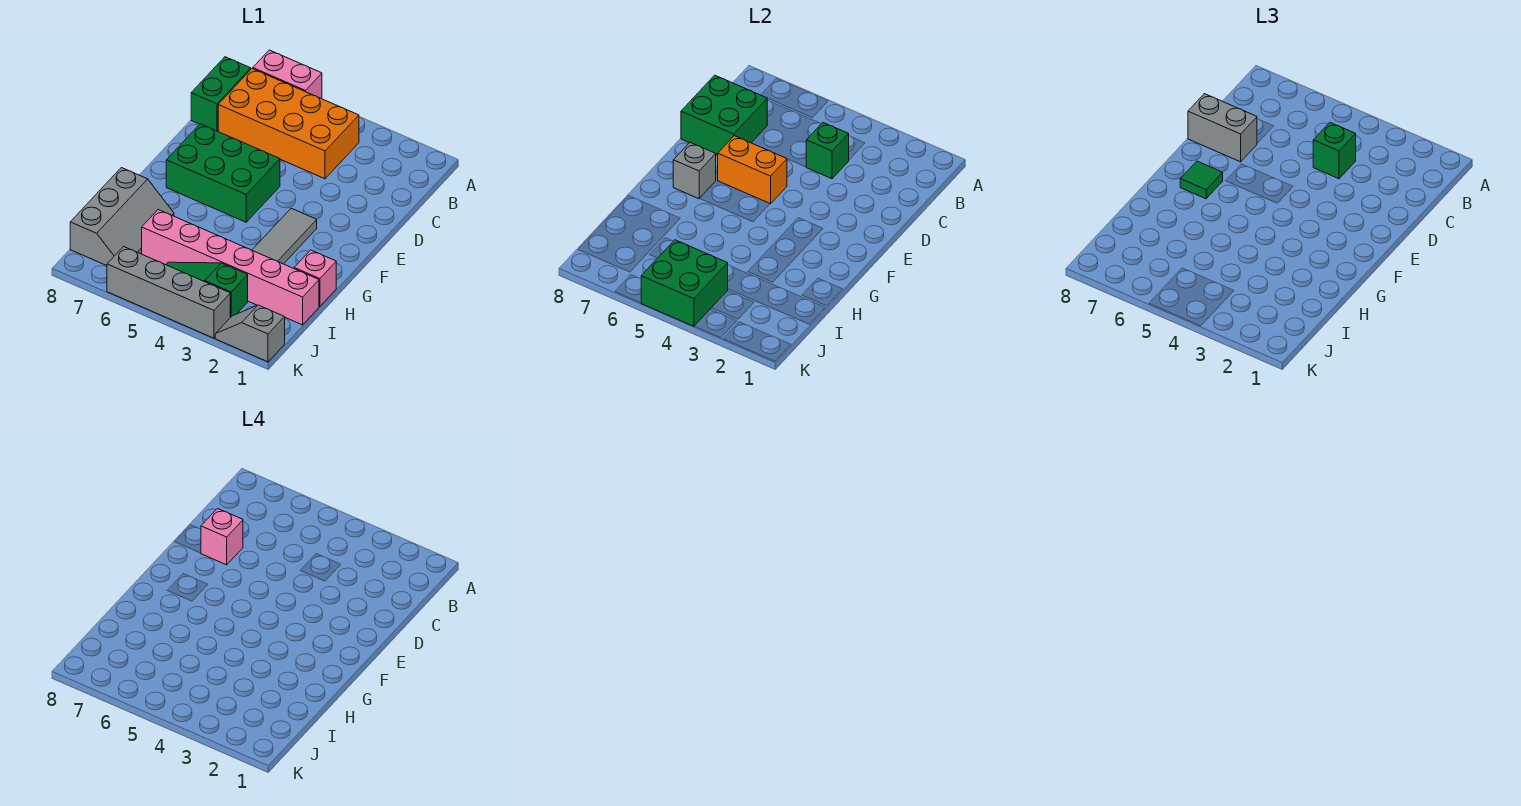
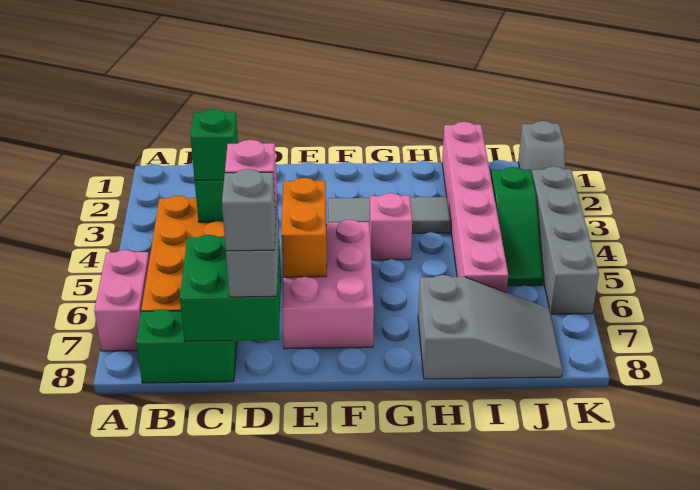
green brick E5:F7 level 1 -> pink brick E5:F7 level 1
grey brick F7 level 2 -> grey brick D8 level 4
green tile F7 level 3 -> none
pink brick H1 level 1 -> pink brick G4 level 1
grey slope H7:J8 level 1 top 8 -> grey slope H7:J8 level 1 top H
green brick J4:K5 level 2 -> none

